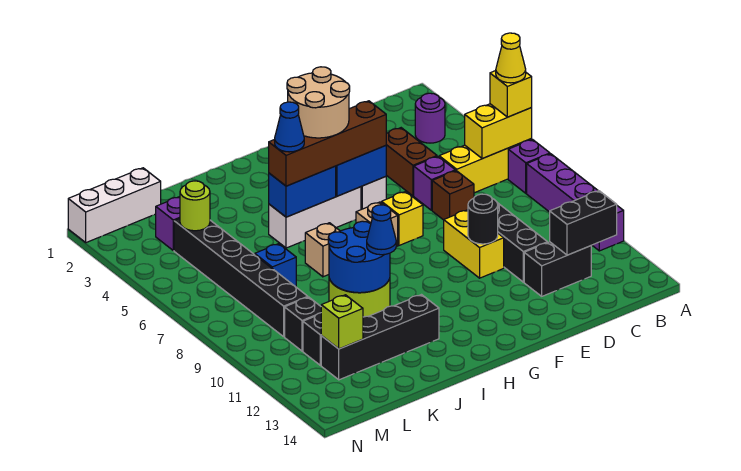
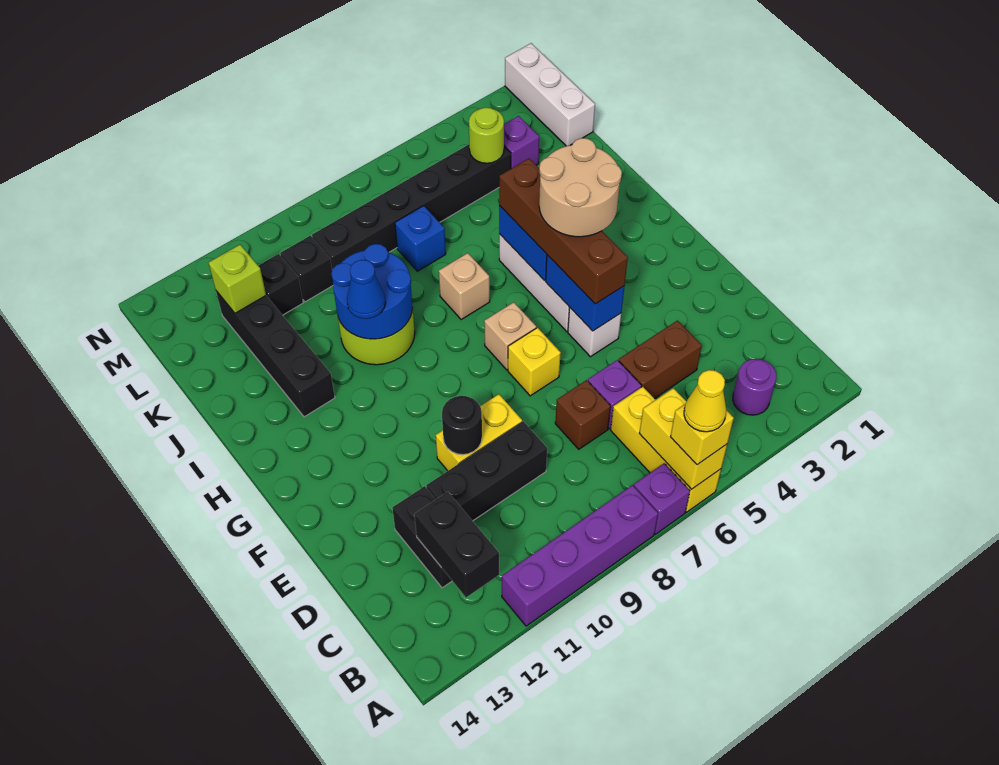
blue cone I5 level 4 -> none

